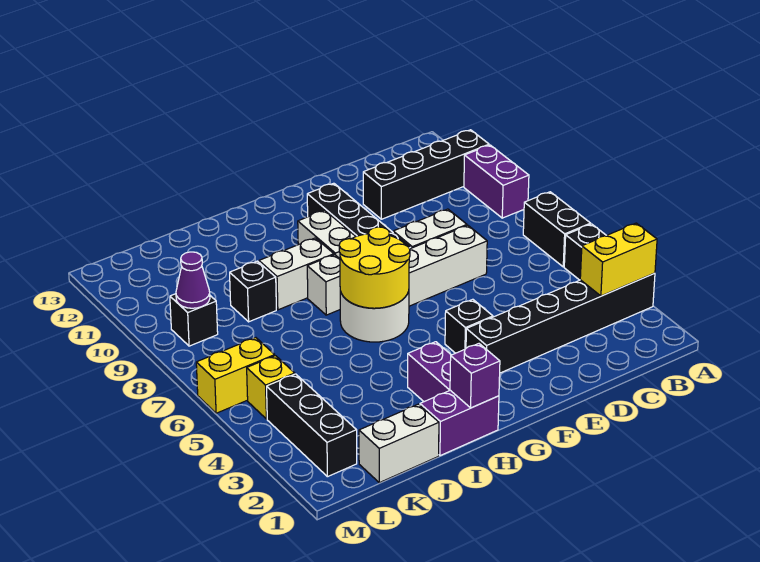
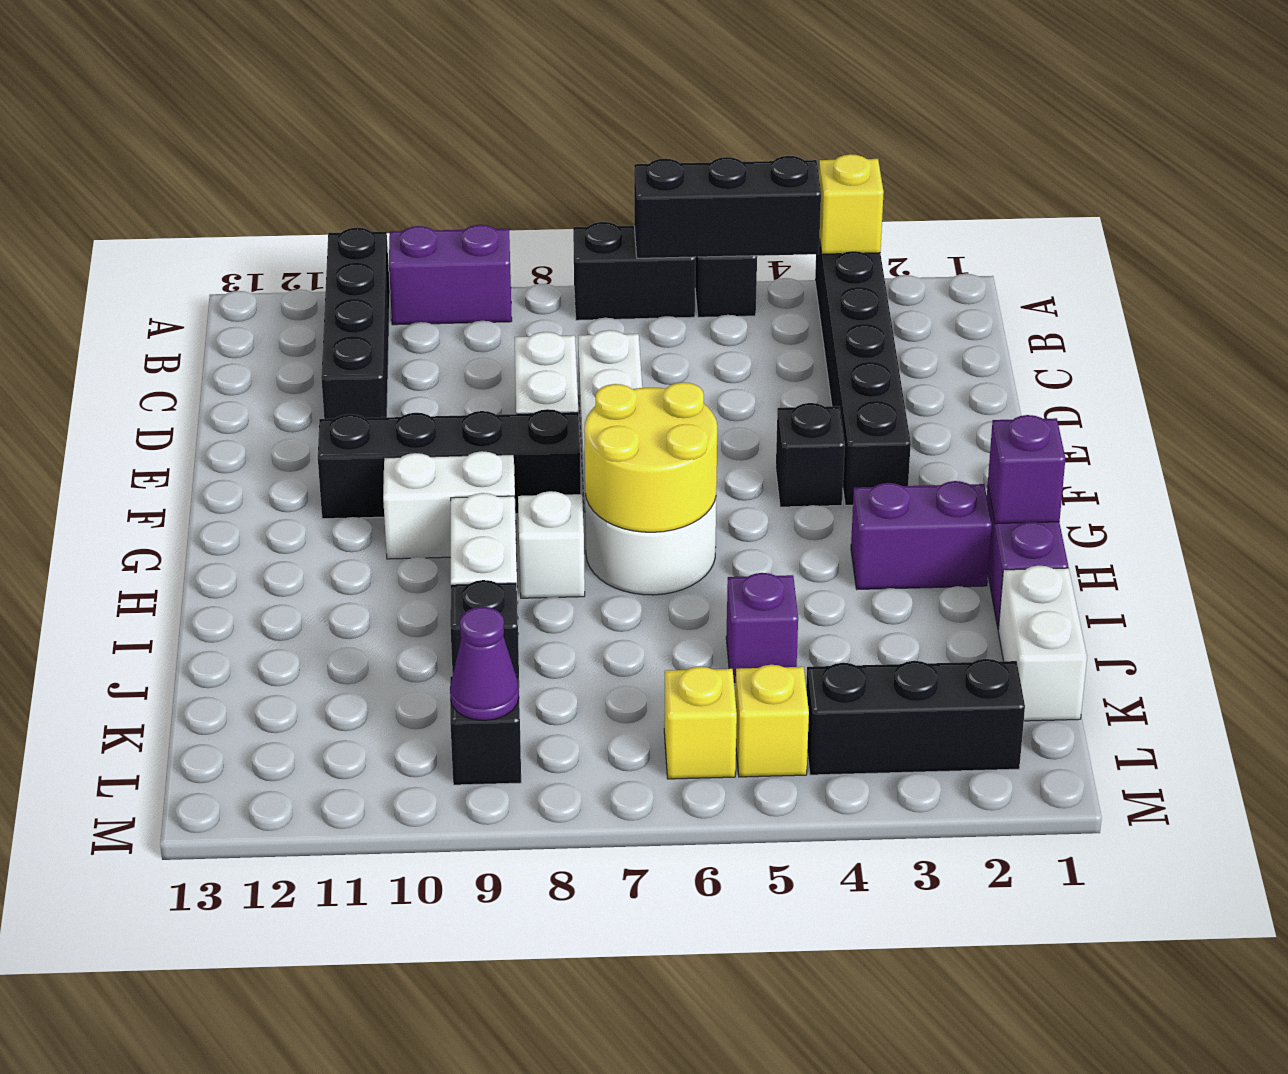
yellow brick A3:B3 level 2 -> yellow brick A3 level 2
none -> black brick A4:A6 level 2
none -> purple brick J5 level 1
yellow brick L6:M6 level 1 -> yellow brick L6 level 1

